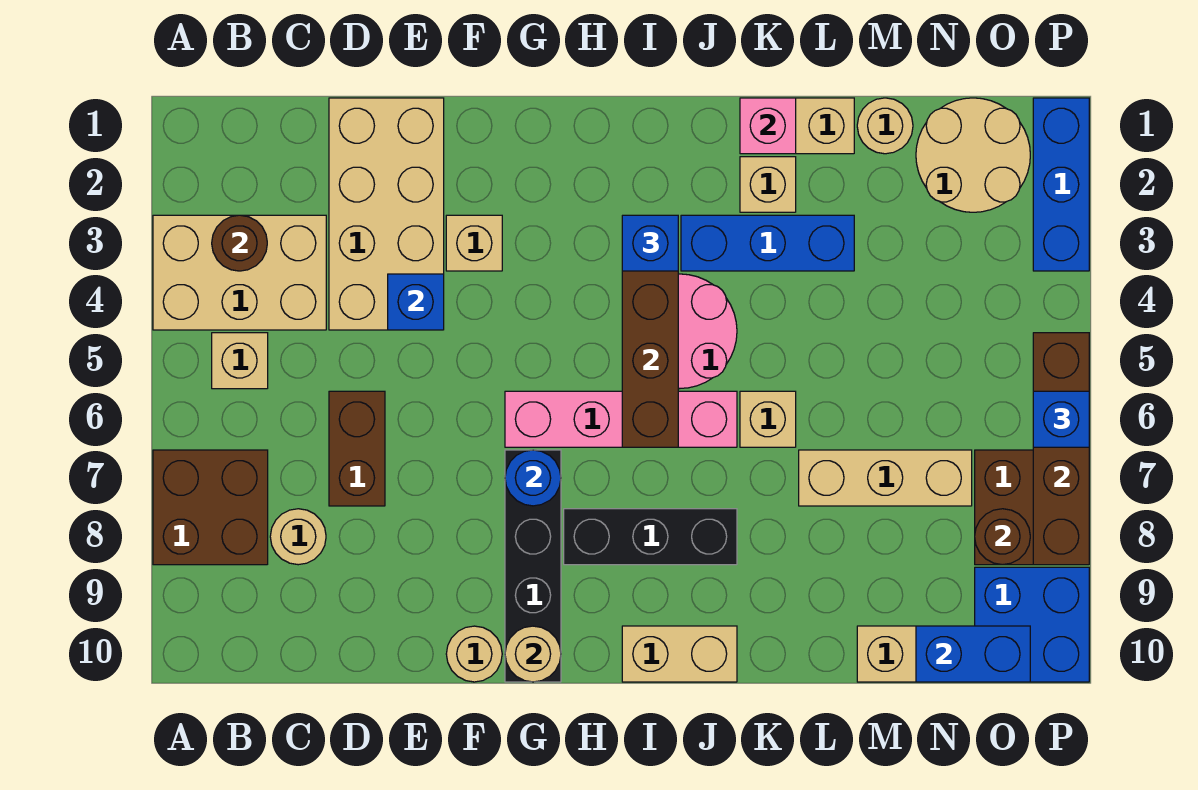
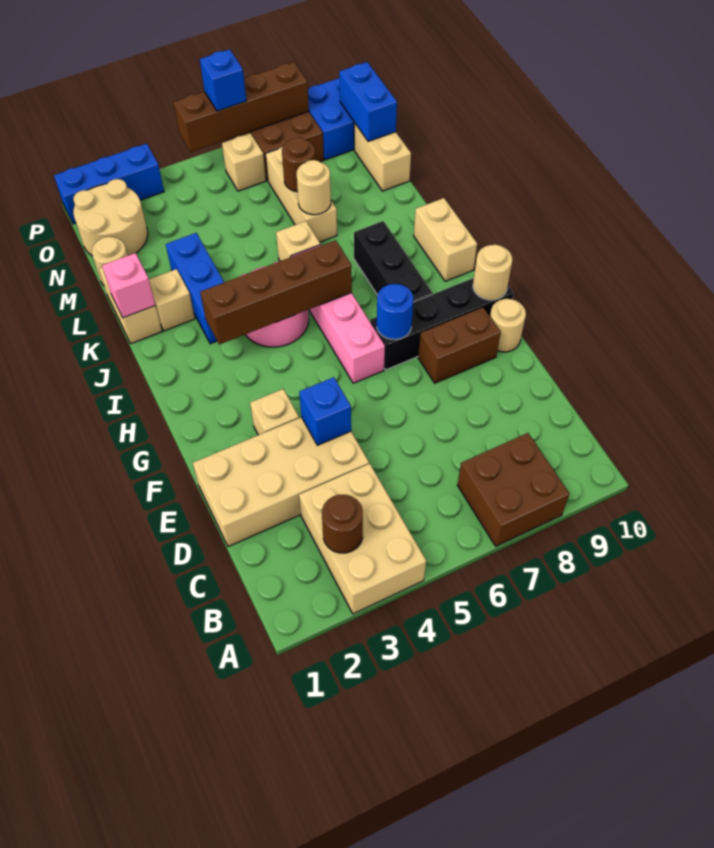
tan brick B5 level 1 -> tan brick O6 level 1
tan round brick C8 level 1 -> tan round brick L7 level 2
brown brick D6:D7 level 1 -> brown brick F8:F9 level 1
blue brick I3 level 3 -> none
brown round brick O8 level 2 -> brown round brick M7 level 2

